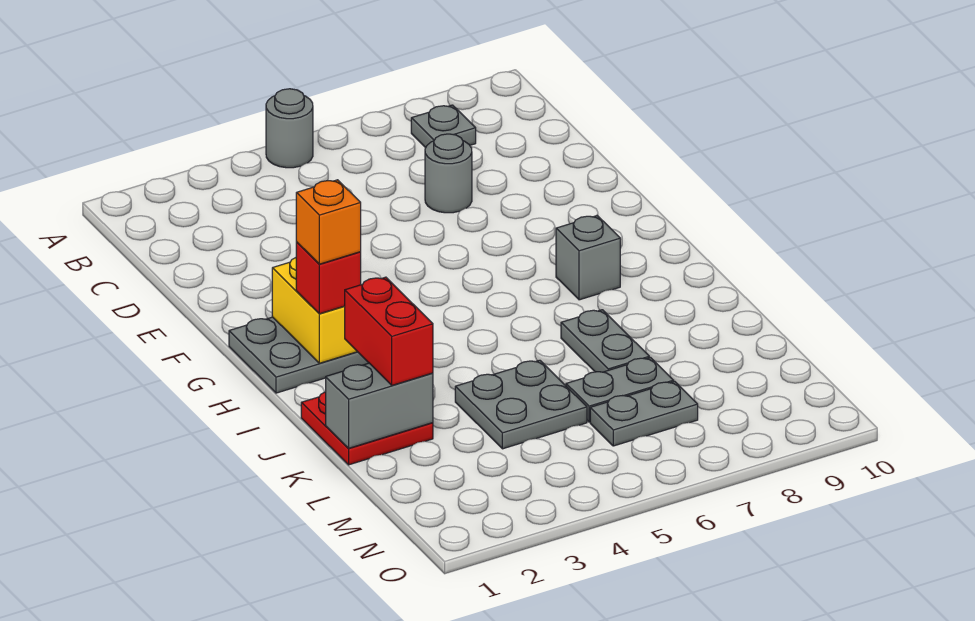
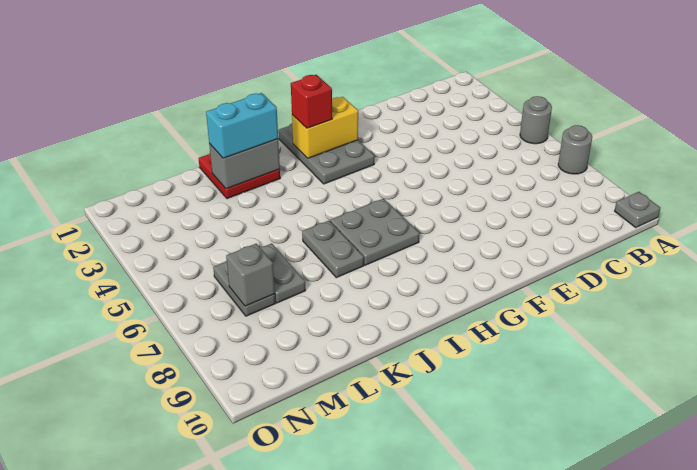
grey plate B8 level 1 -> grey plate A10 level 1
grey round brick D7 level 1 -> grey round brick A7 level 1
orange brick H2 level 4 -> none
grey brick H8 level 1 -> grey brick M7 level 2
red brick J2:K2 level 3 -> cyan brick J2:K2 level 3
grey plate J7:K7 level 1 -> grey plate J6:J7 level 1
grey brick K1:K2 level 2 -> grey brick J2:K2 level 2
grey plate K4:L5 level 1 -> grey plate H6:I7 level 1

